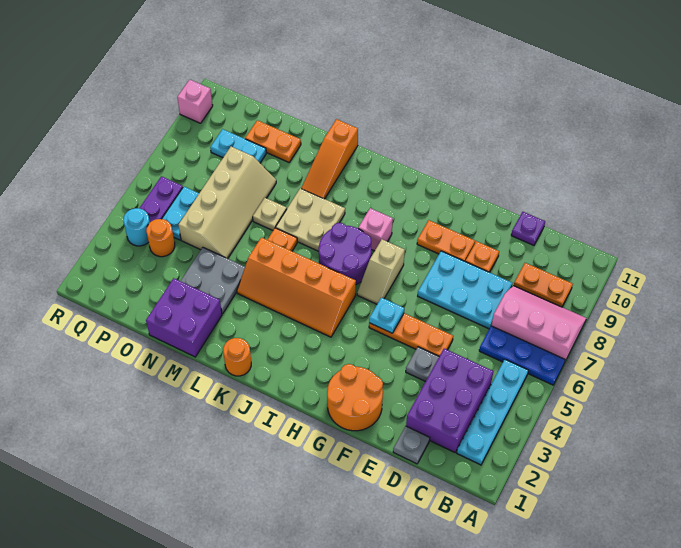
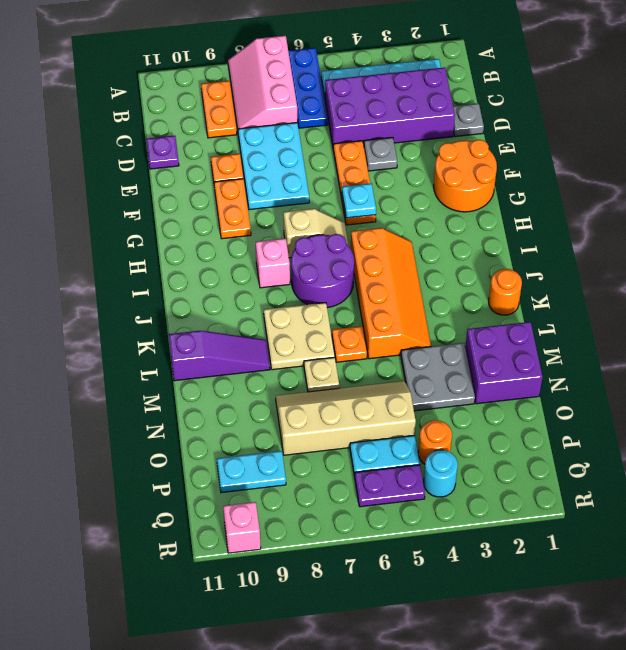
purple brick C2:D4 level 1 -> purple brick C2:D5 level 1
orange slope L9:L11 level 1 top 11 -> purple slope L9:L11 level 1 top 11
orange plate N10:O10 level 1 -> none
cyan plate O9:P9 level 1 -> cyan plate P9:P10 level 1

